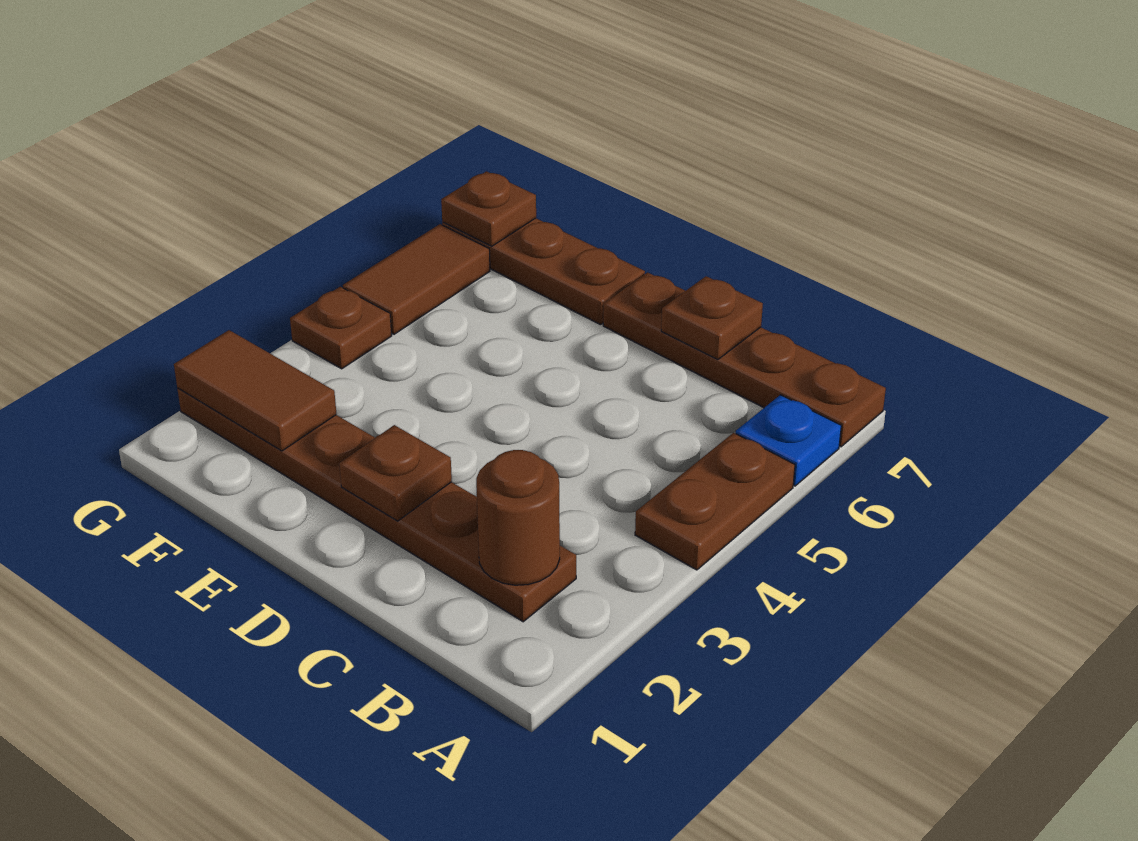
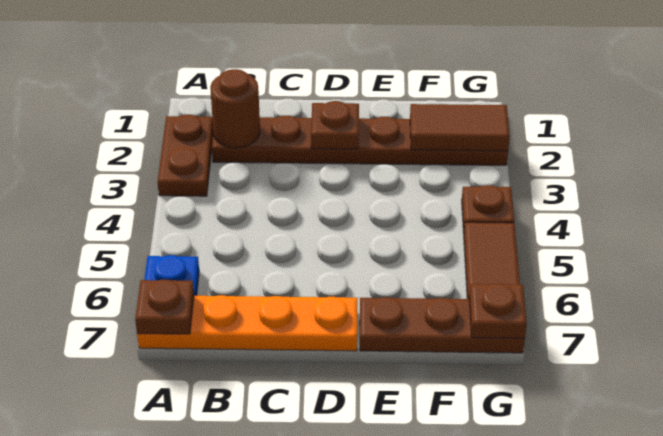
brown plate A4:A5 level 1 -> brown plate A2:A3 level 1
brown plate A7:D7 level 1 -> orange plate A7:D7 level 1
brown plate C7 level 2 -> brown plate A7 level 2

